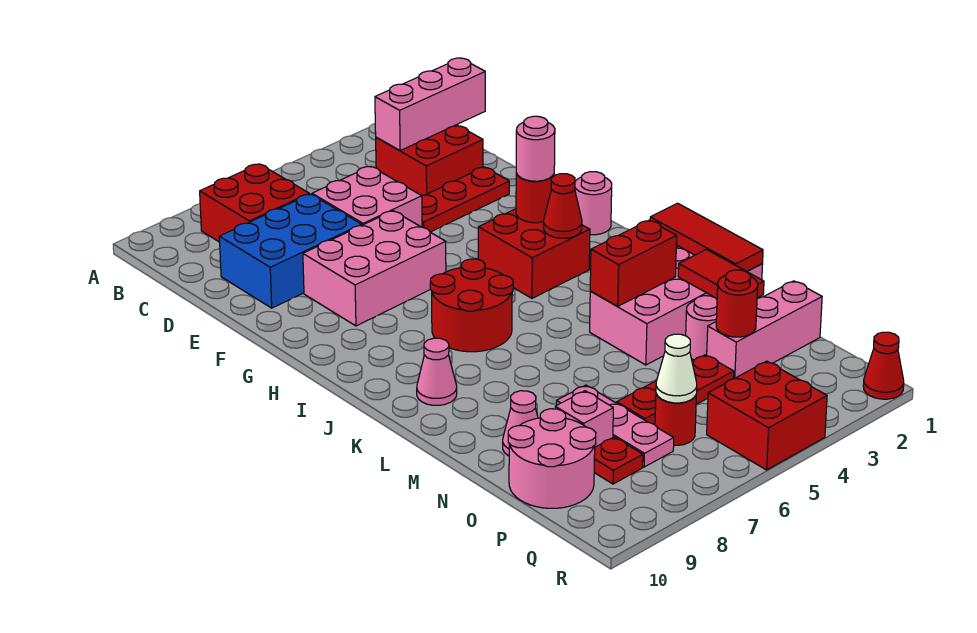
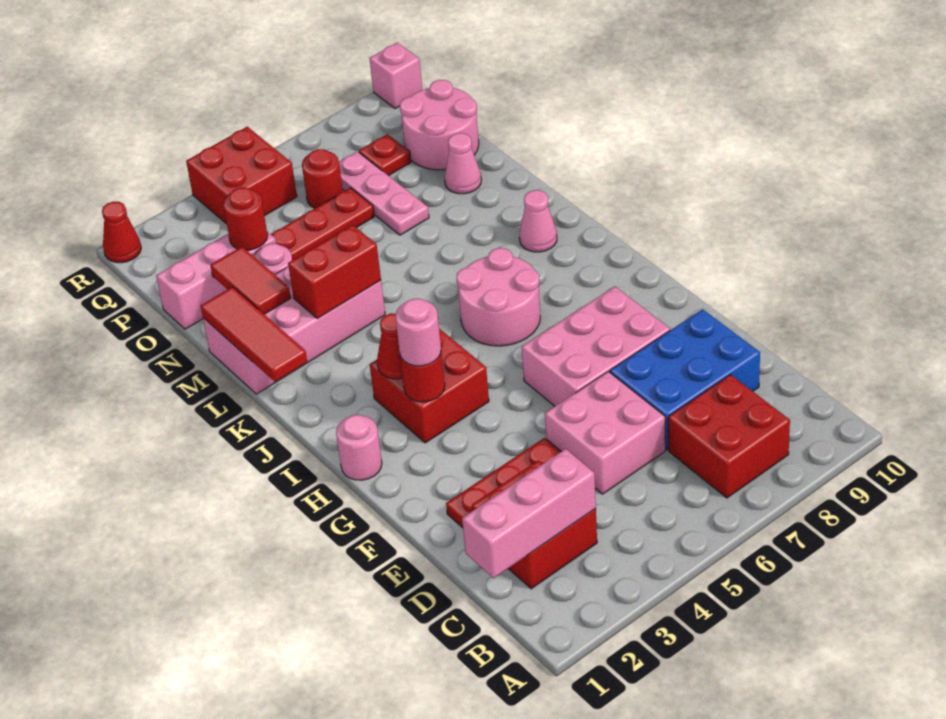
red round brick I6:J7 level 1 -> pink round brick I6:J7 level 1
pink brick O8 level 1 -> pink brick R10 level 1
white cone P6 level 2 -> none

